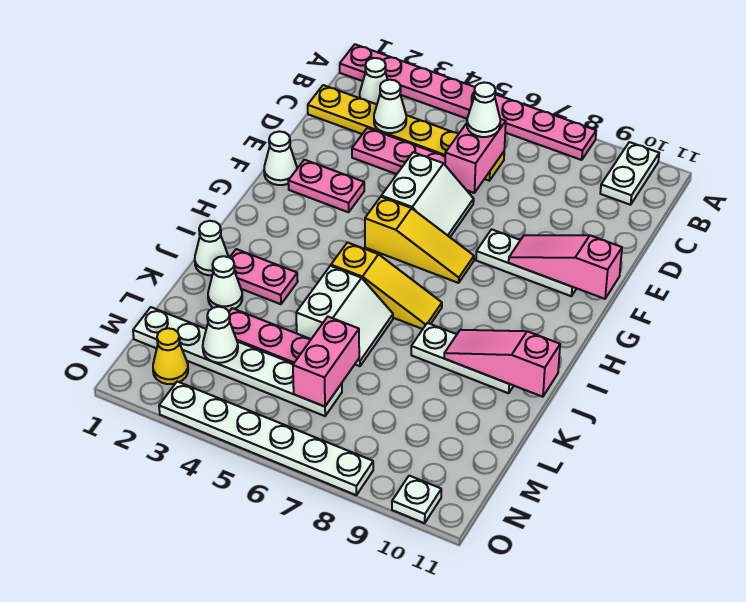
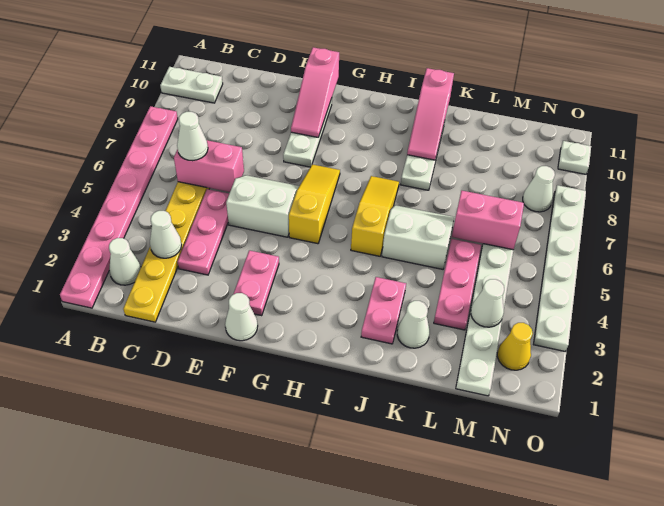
white cone J1 level 1 -> white cone N8 level 1

